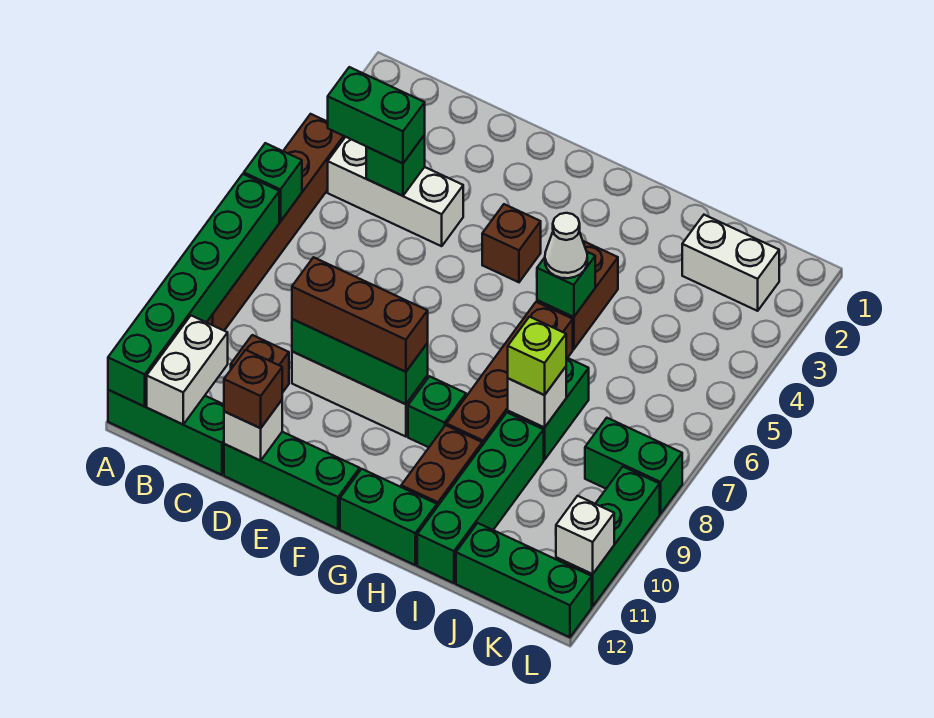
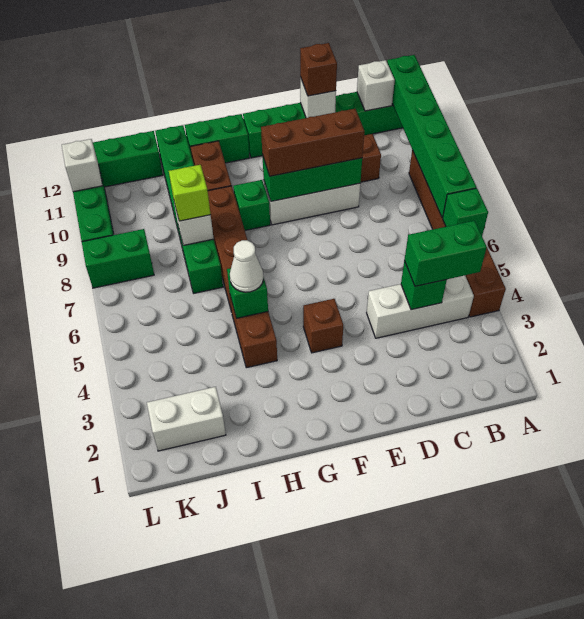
white brick B11:B12 level 2 -> white brick B12 level 2

